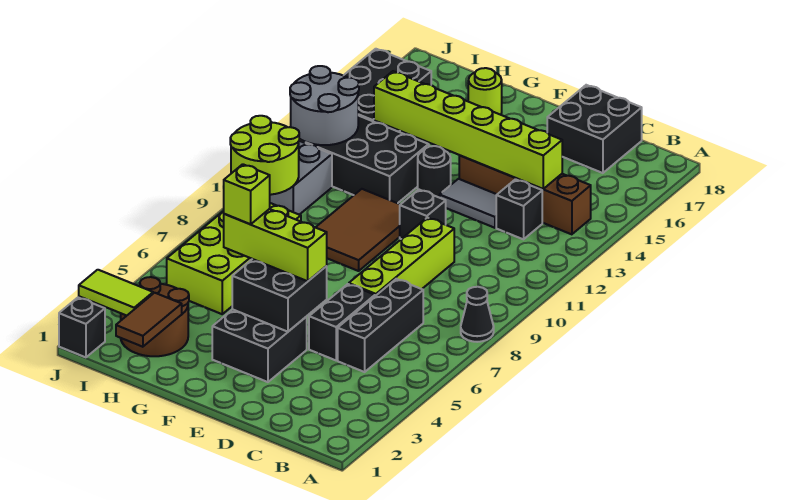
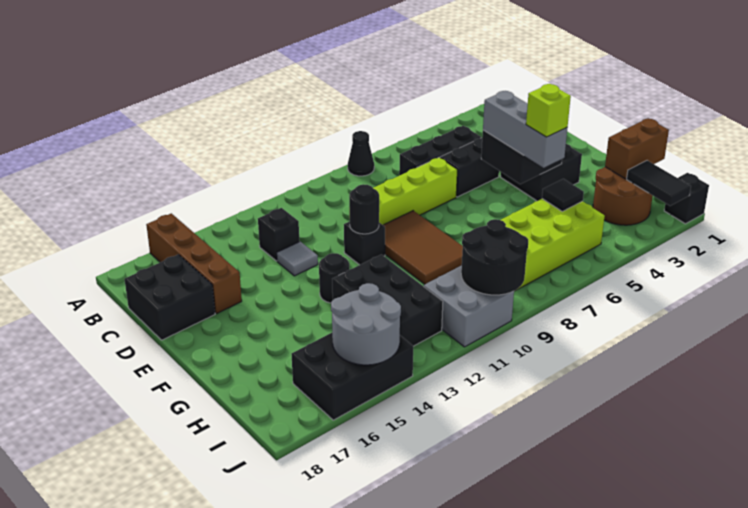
brown brick B14:E14 level 1 -> brown brick A16:D16 level 1
lime brick C14:H14 level 2 -> none
grey tile D13:E13 level 1 -> grey tile D13 level 1
lime brick E5:G5 level 3 -> grey brick E5:G5 level 3
none -> black round brick E11 level 2
brown tile F9:G11 level 1 -> brown tile E9:G10 level 1
lime round brick G17 level 1 -> none
brown tile H1:H2 level 2 -> brown brick H1:H2 level 2
none -> black tile H5 level 2
lime tile I2:J2 level 2 -> black tile I2:J2 level 2
lime round brick I9:J10 level 2 -> black round brick I9:J10 level 2
grey round brick I12:J13 level 2 -> grey round brick I14:J15 level 2

